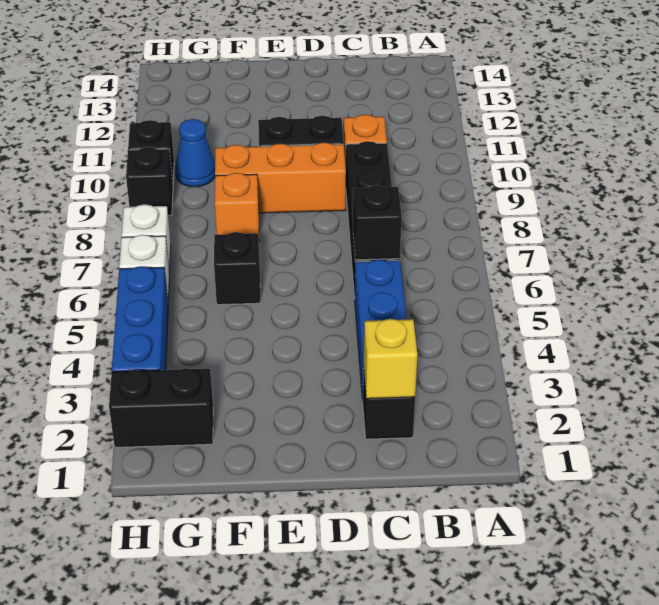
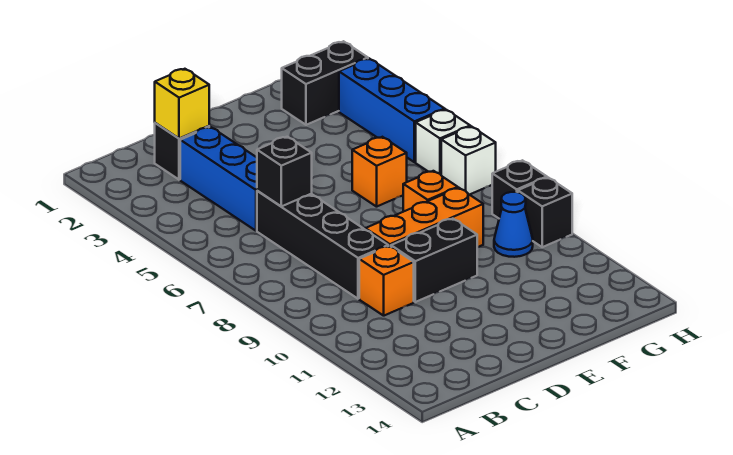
black brick F6 level 1 -> orange brick F6 level 1

